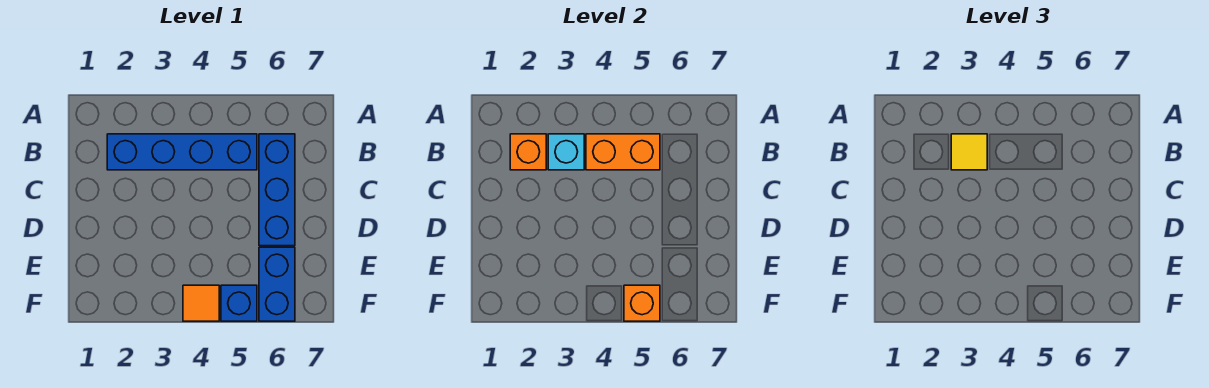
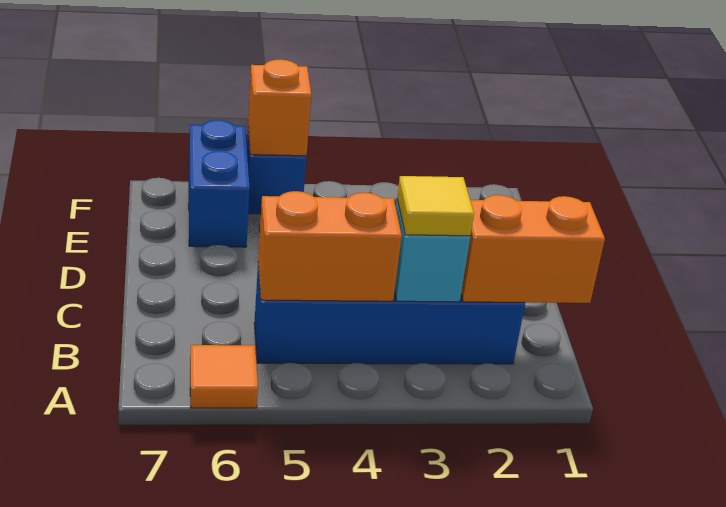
orange brick B2 level 2 -> orange brick B1:B2 level 2
blue brick B6:D6 level 1 -> none
orange tile F4 level 1 -> orange tile A6 level 1

